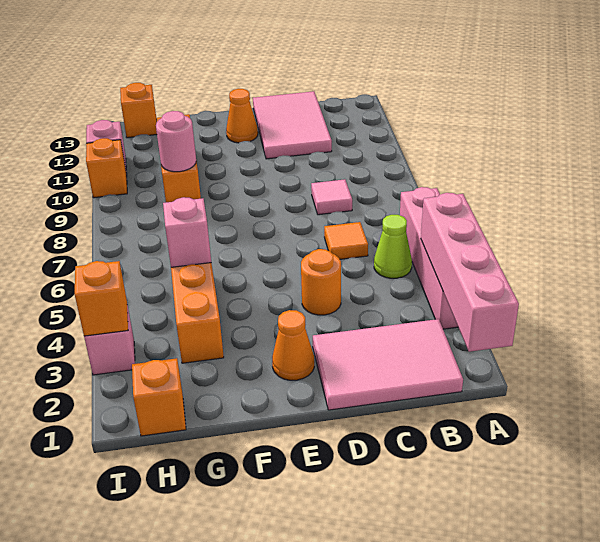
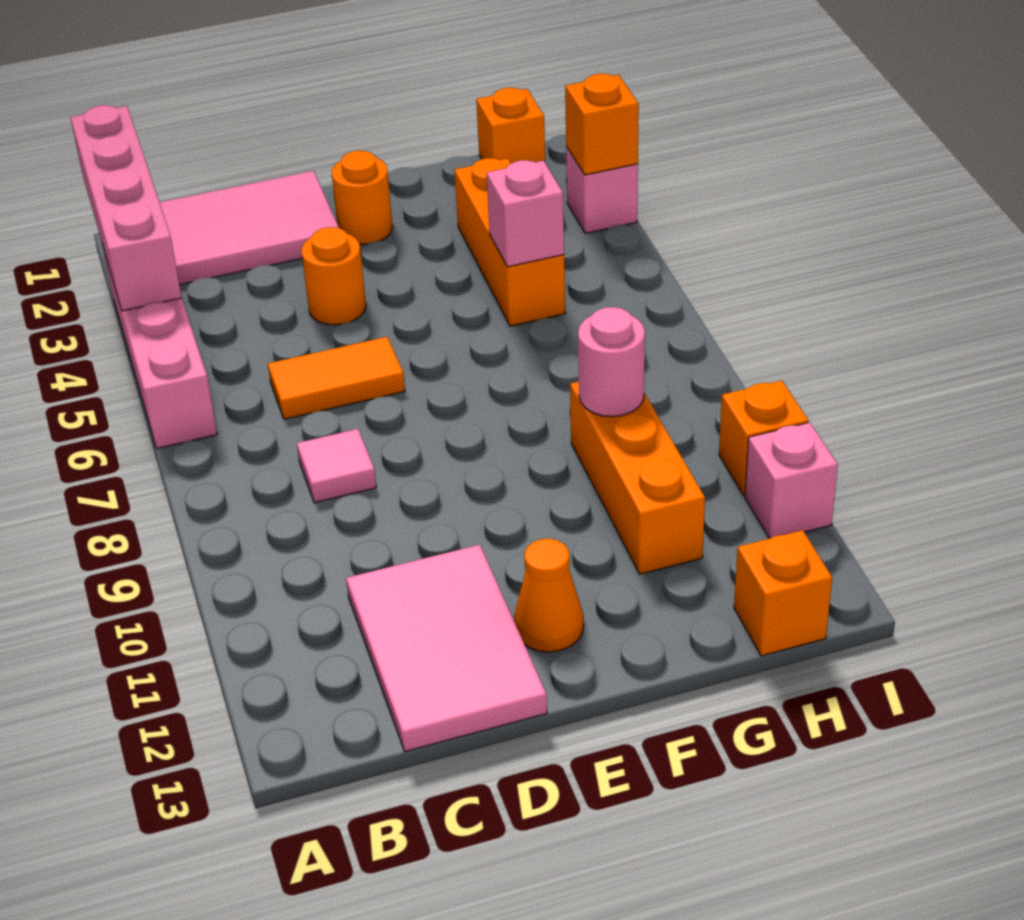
lime cone B5 level 1 -> none
orange tile C6 level 1 -> orange tile C6:D6 level 1
orange cone E2 level 1 -> orange round brick E2 level 1

